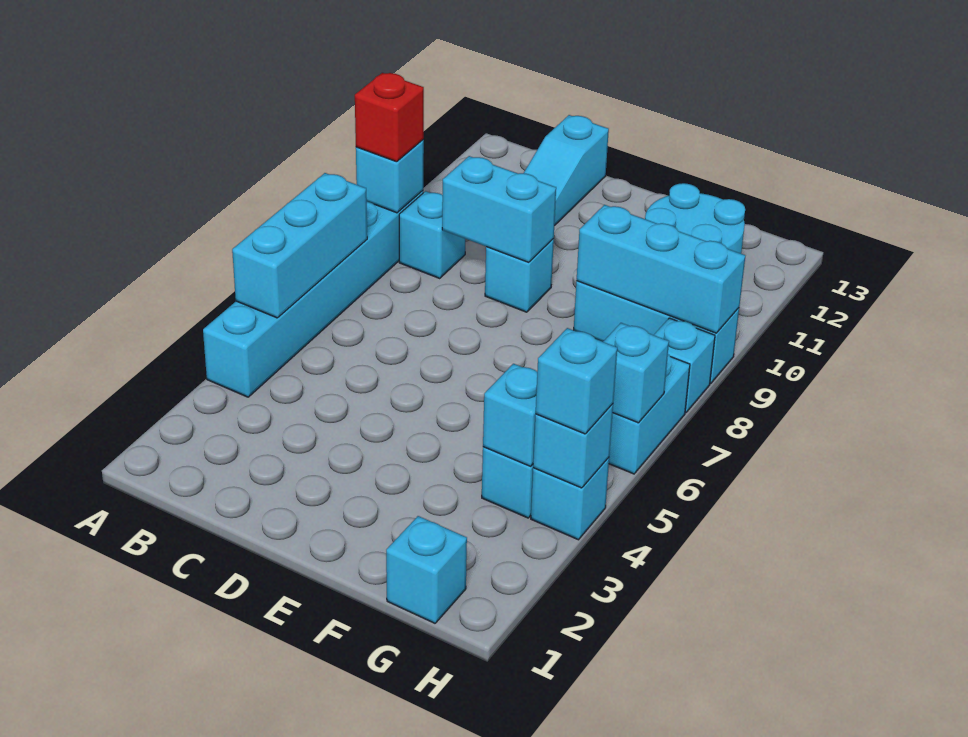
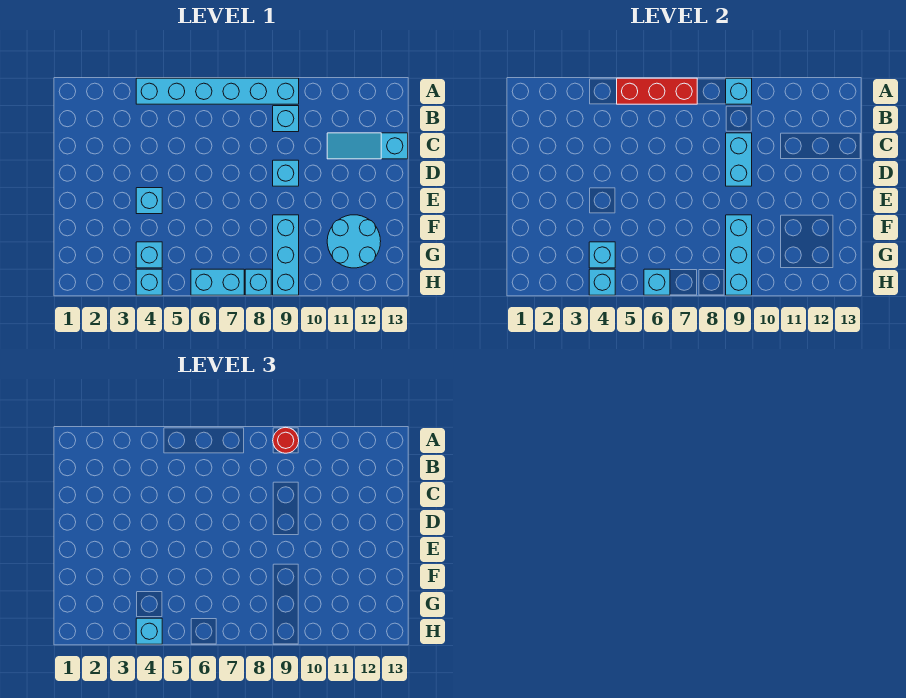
cyan brick A5:A7 level 2 -> red brick A5:A7 level 2
red brick A9 level 3 -> red round brick A9 level 3
cyan brick G1 level 1 -> cyan brick E4 level 1

